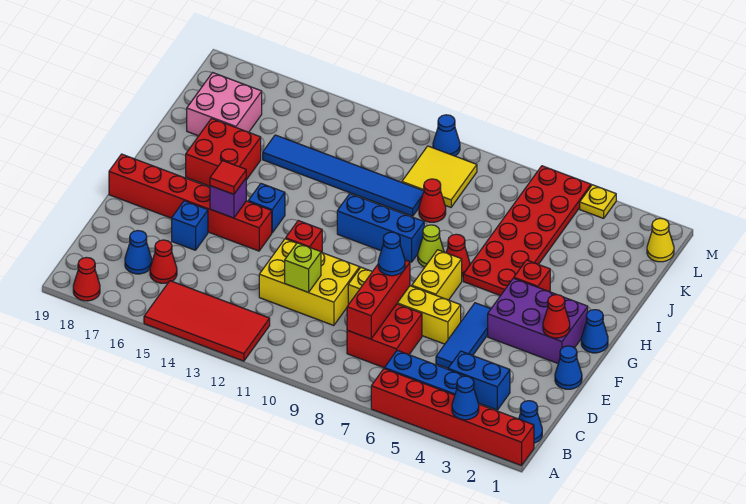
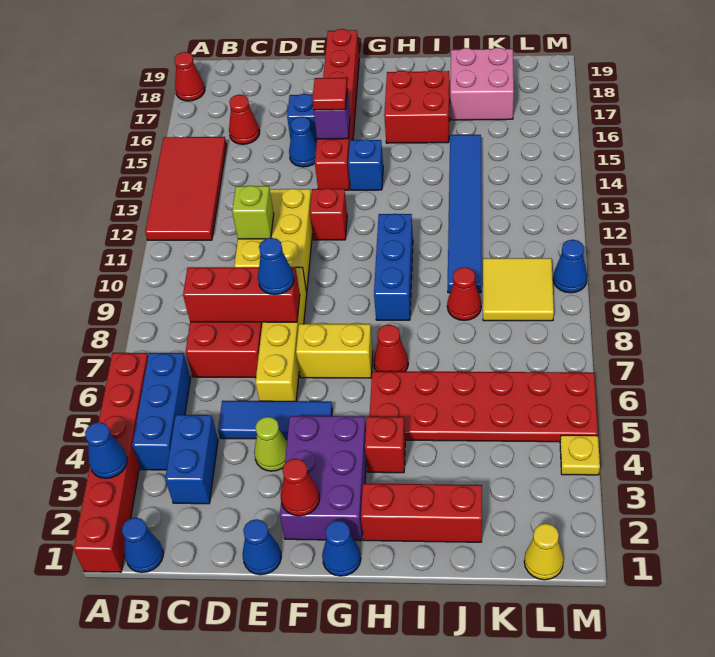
blue cone C17 level 1 -> blue cone E15 level 1
none -> red brick H2:J2 level 1
lime cone H8 level 1 -> lime cone E4 level 1

